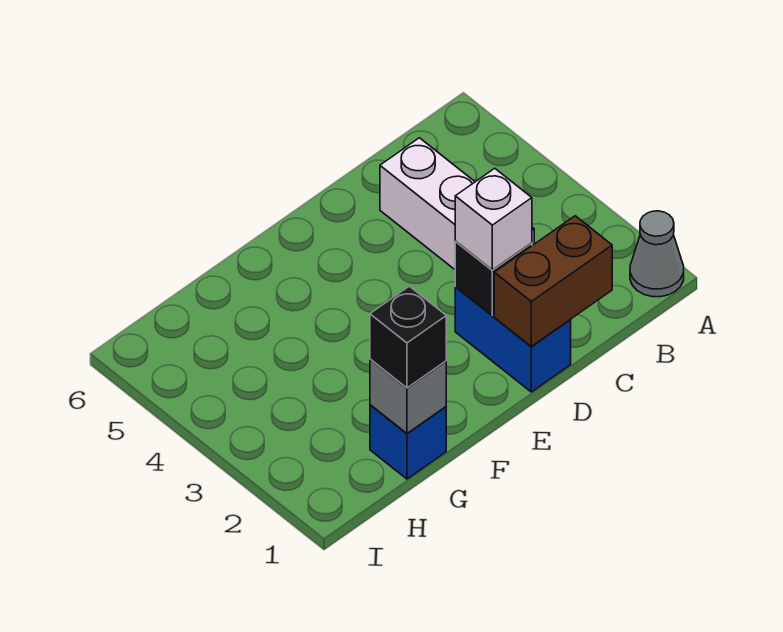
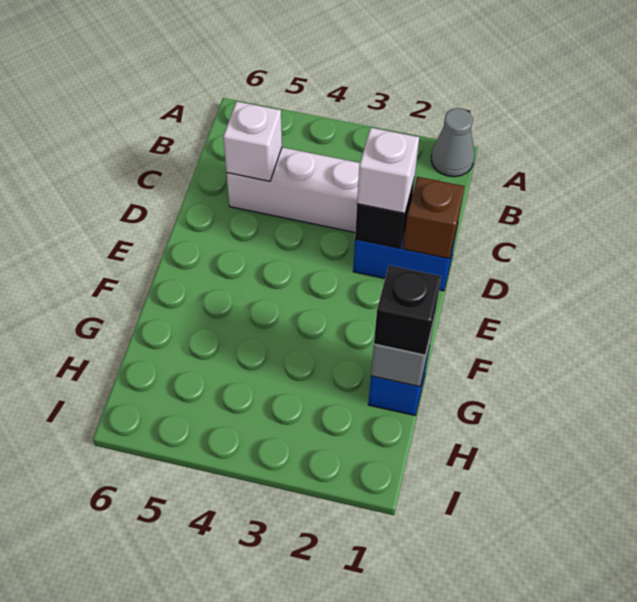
brown brick C1:D1 level 2 -> brown brick D1 level 2
none -> white brick C5 level 2

